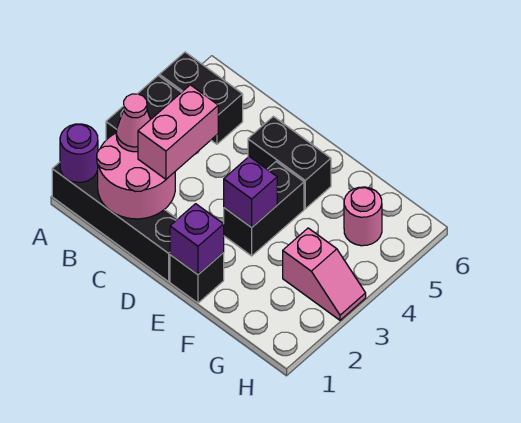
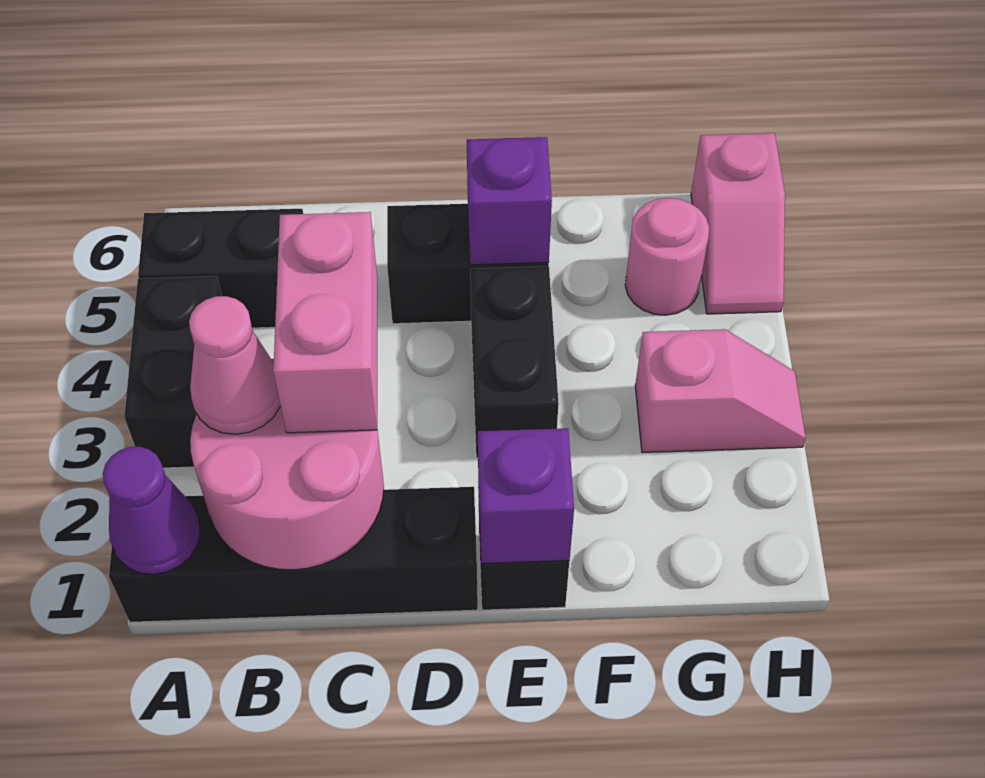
purple round brick A1 level 2 -> purple cone A1 level 2
purple brick E3 level 2 -> purple brick E5 level 2
none -> pink slope H5:H6 level 1 top 6

